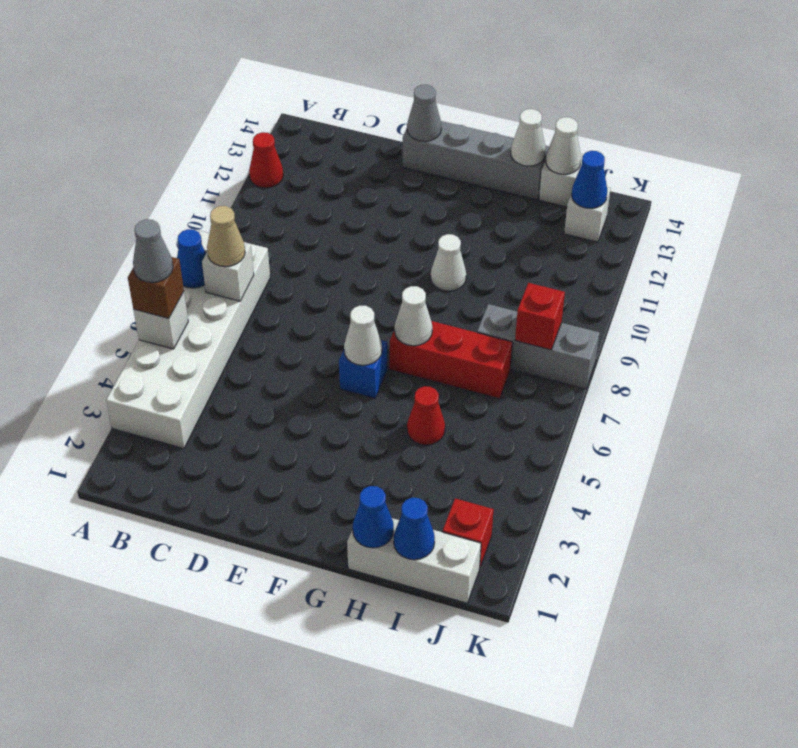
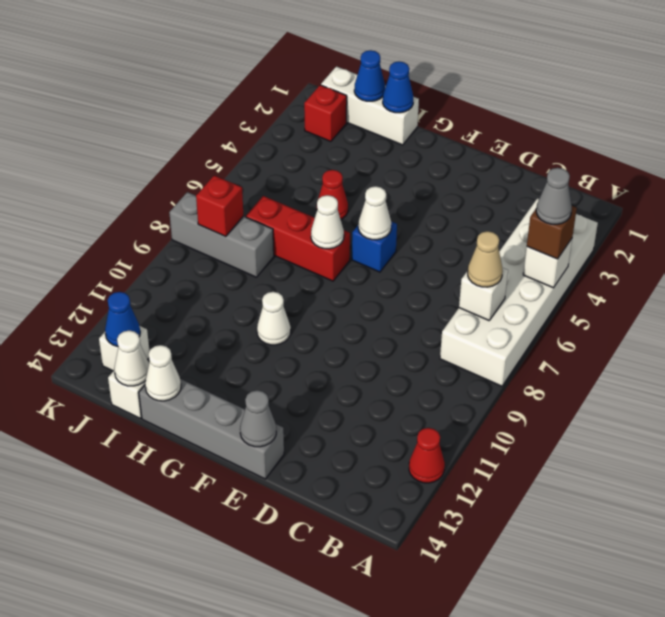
blue cone A7 level 2 -> none

